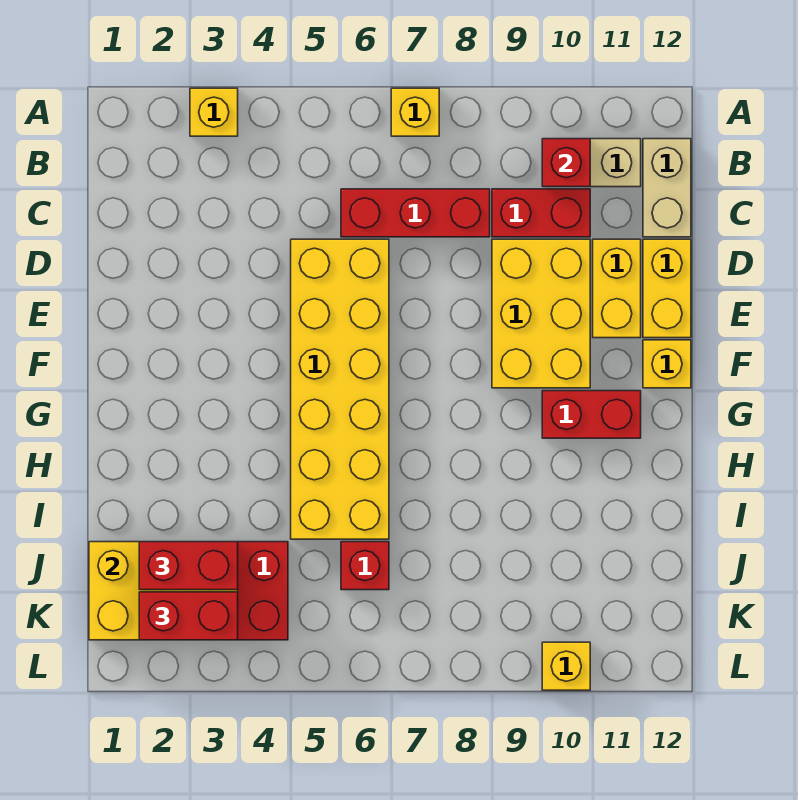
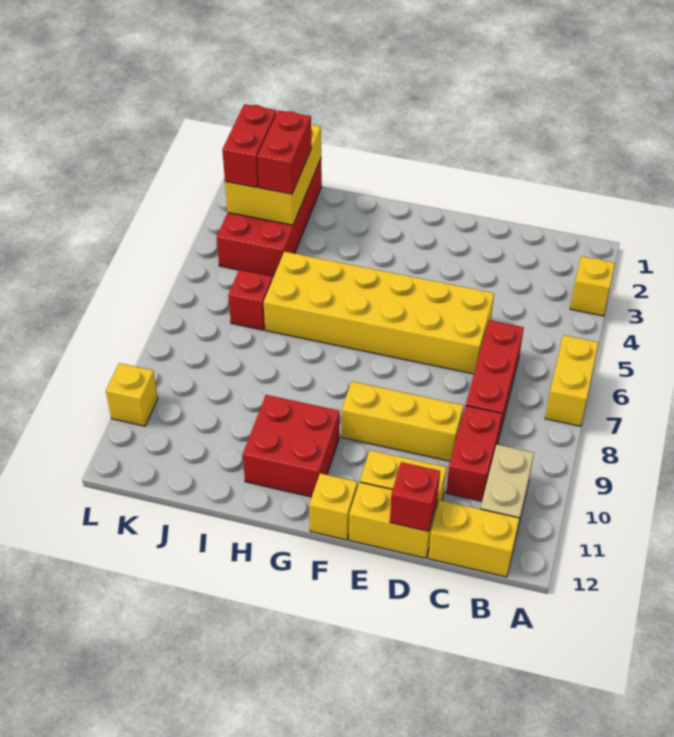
yellow brick A7 level 1 -> yellow brick A6:A7 level 1
red brick B10 level 2 -> red brick D12 level 2
tan brick B12:C12 level 1 -> yellow brick B12:C12 level 1
yellow brick D9:F10 level 1 -> yellow brick D9:F9 level 1
red brick G10:G11 level 1 -> red brick G10:H11 level 1

